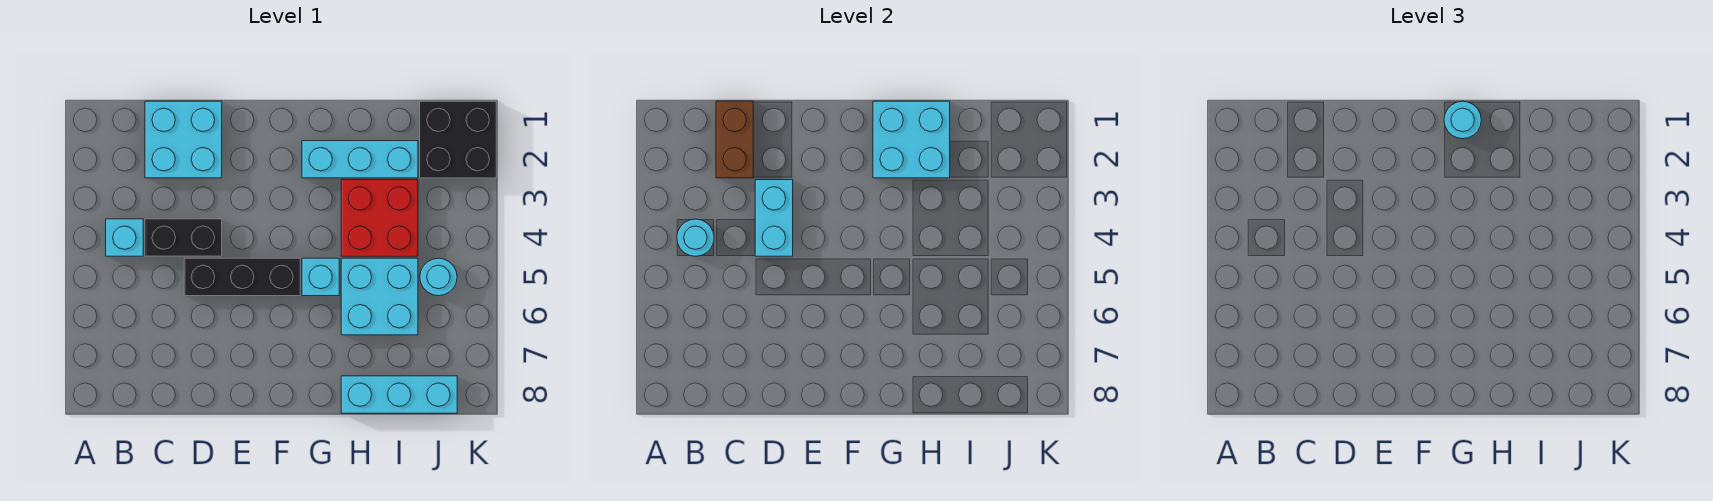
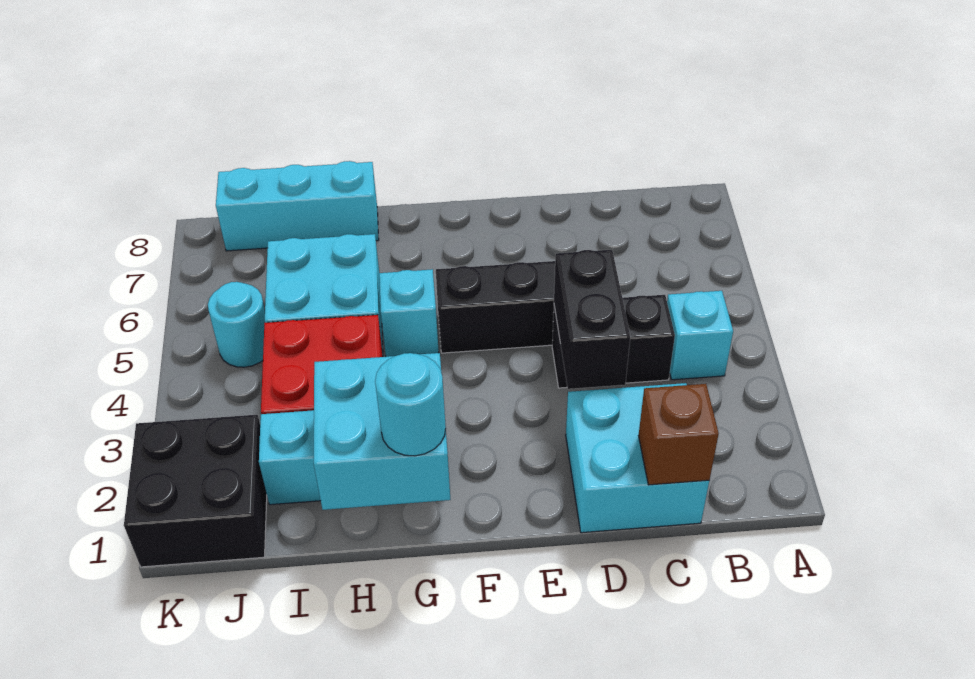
cyan round brick B4 level 2 -> none
brown brick C1:C2 level 2 -> brown brick C1 level 2
cyan brick D3:D4 level 2 -> black brick D3:D4 level 2

